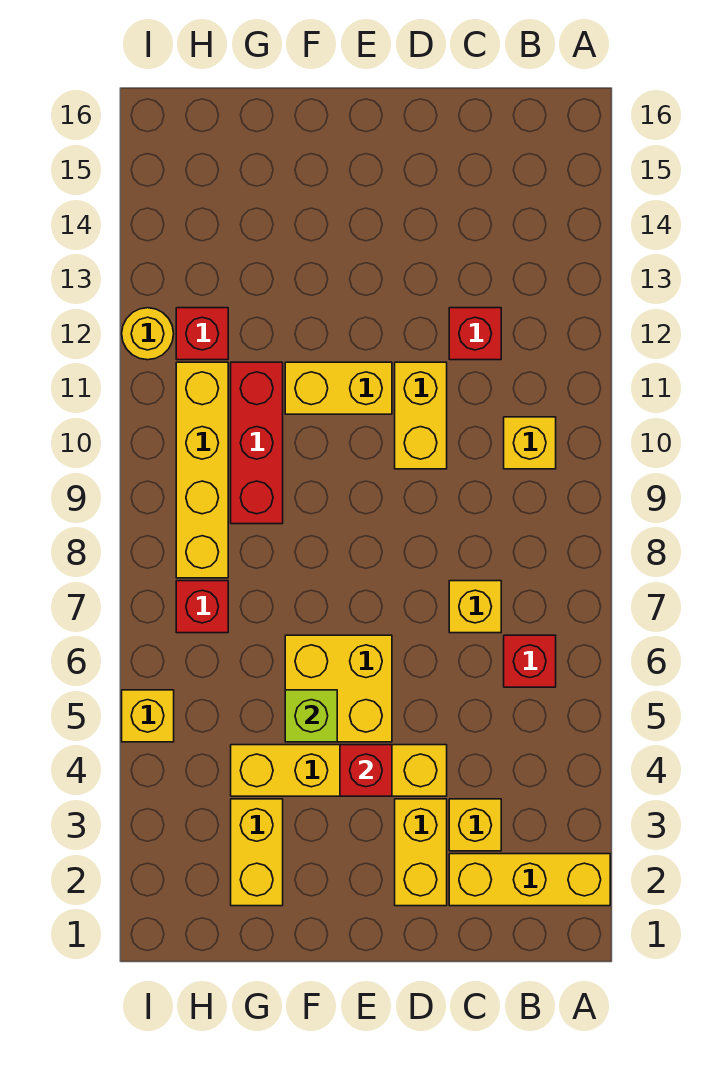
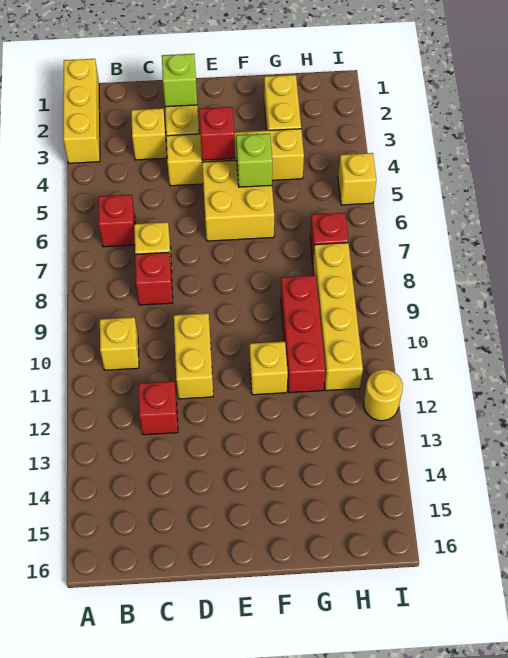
yellow brick A2:C2 level 1 -> yellow brick A1:A3 level 1
none -> lime brick D2 level 2
yellow brick E11:F11 level 1 -> yellow brick F11 level 1
red brick H12 level 1 -> red brick C8 level 1

